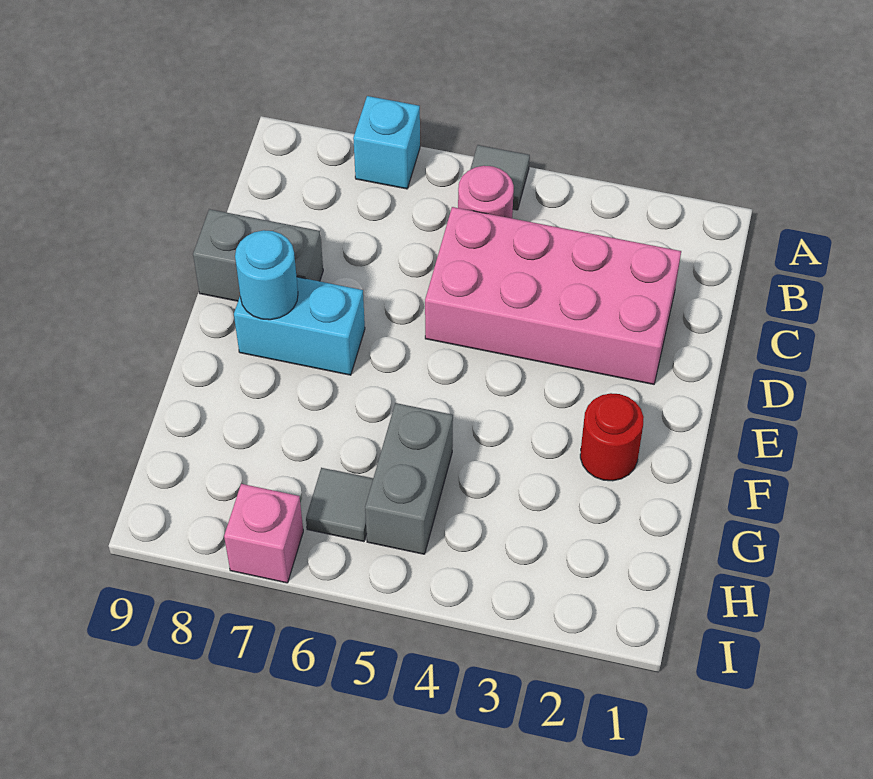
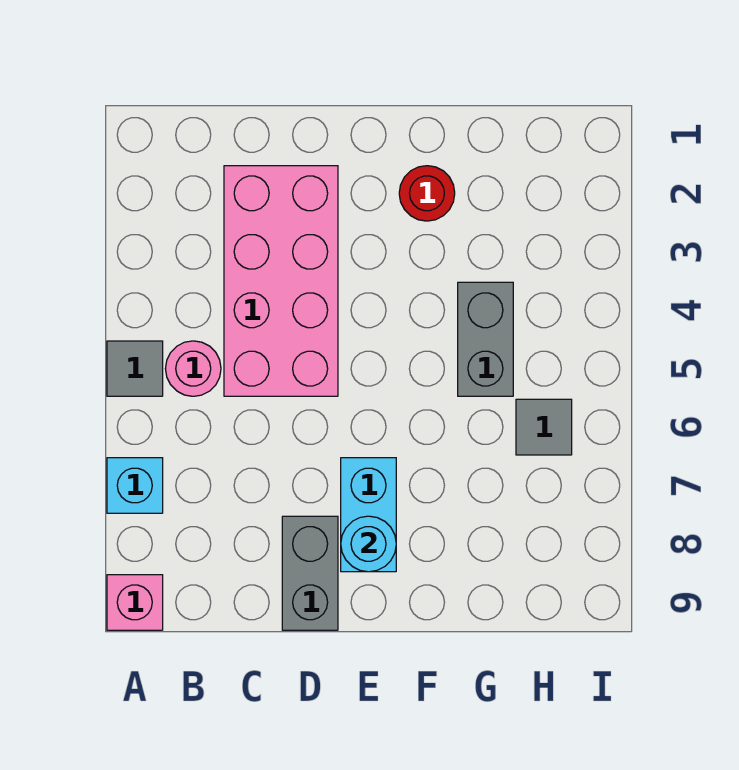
grey brick G5:H5 level 1 -> grey brick G4:G5 level 1
pink brick I7 level 1 -> pink brick A9 level 1

